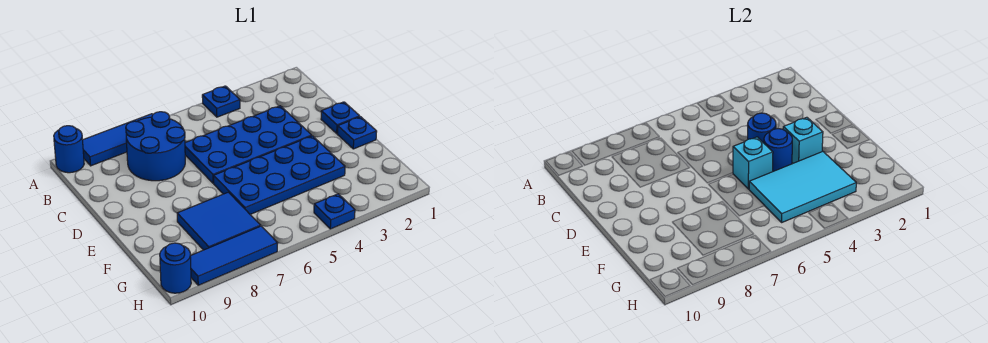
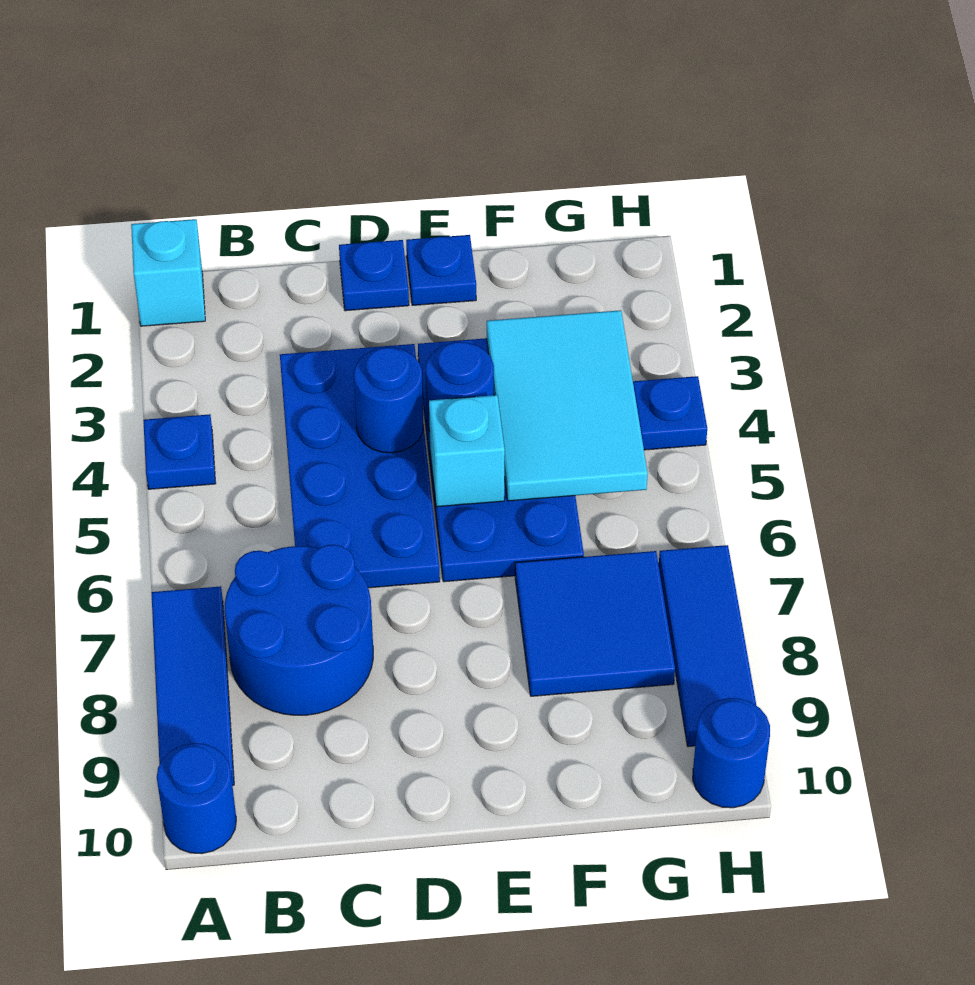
cyan brick E3 level 2 -> cyan brick A1 level 1

